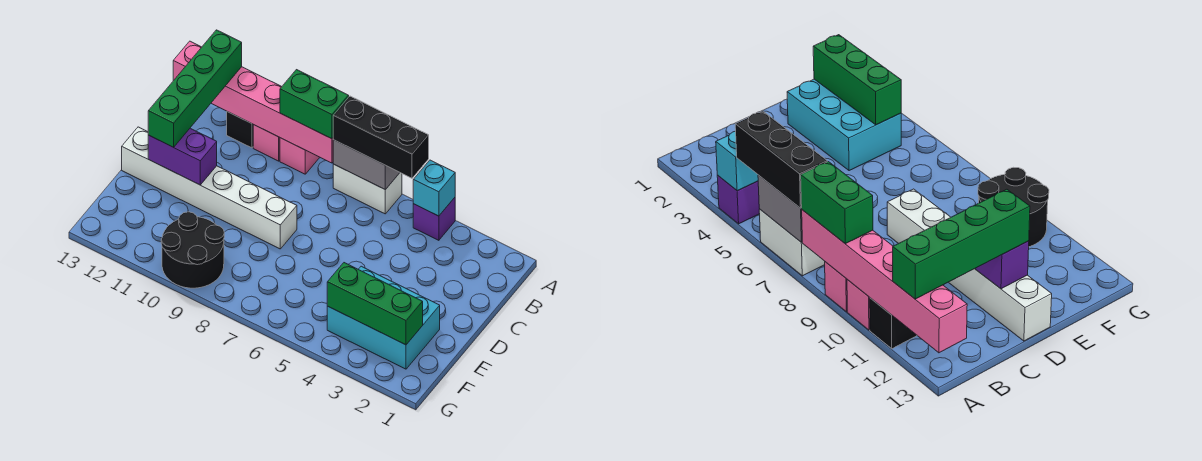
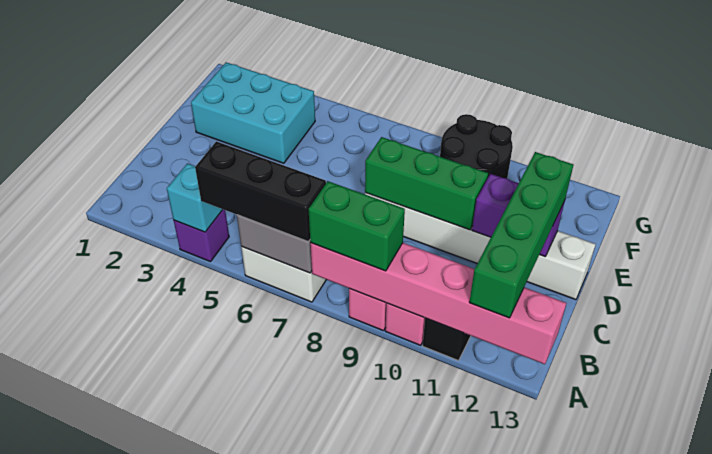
green brick F2:F4 level 2 -> green brick D8:D10 level 2

